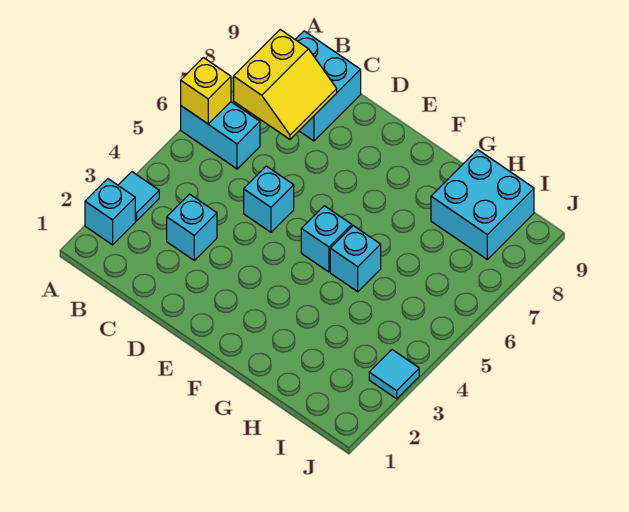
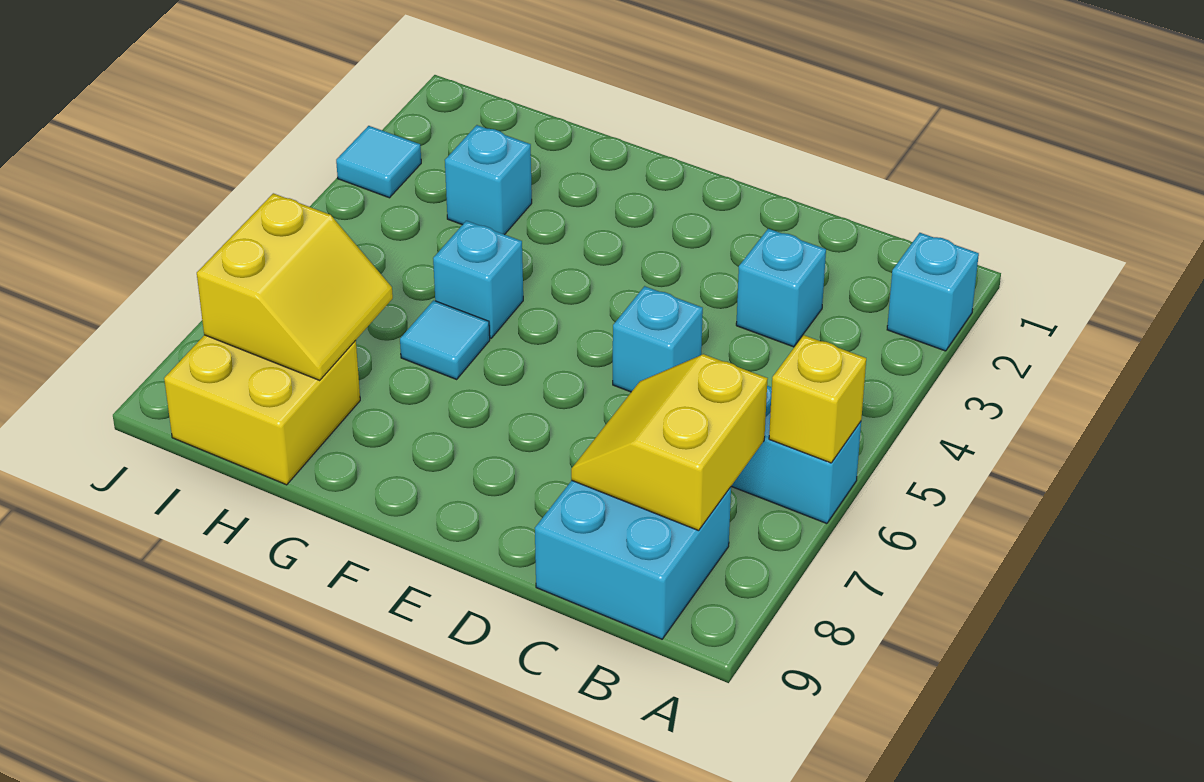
cyan tile A3 level 1 -> cyan tile G6 level 1
cyan brick F5 level 1 -> cyan brick H3 level 1
none -> yellow slope H7:I8 level 2 top I
cyan brick H8:I9 level 1 -> yellow brick H8:I9 level 1

